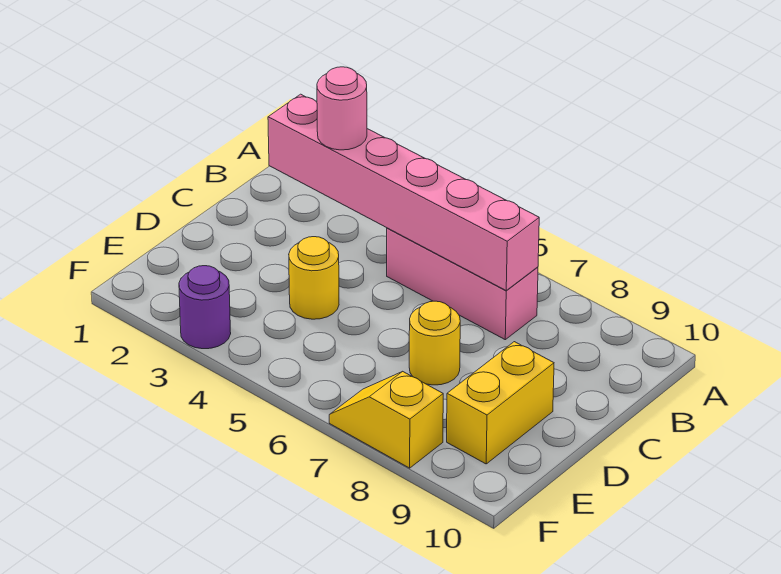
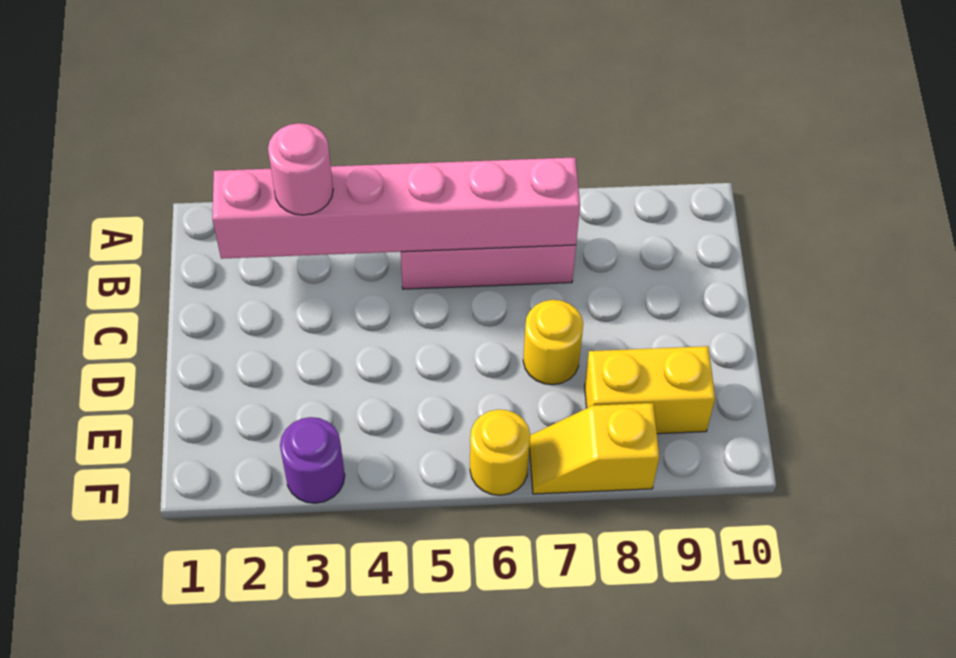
yellow round brick D4 level 1 -> yellow round brick F6 level 1
yellow brick D9:E9 level 1 -> yellow brick E8:E9 level 1

